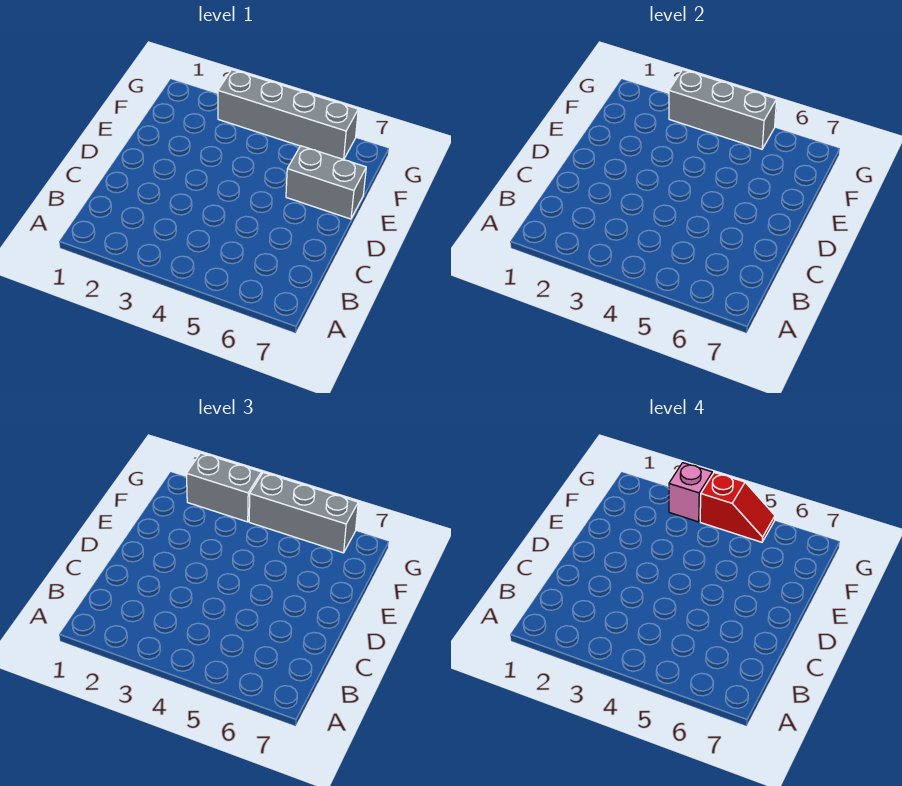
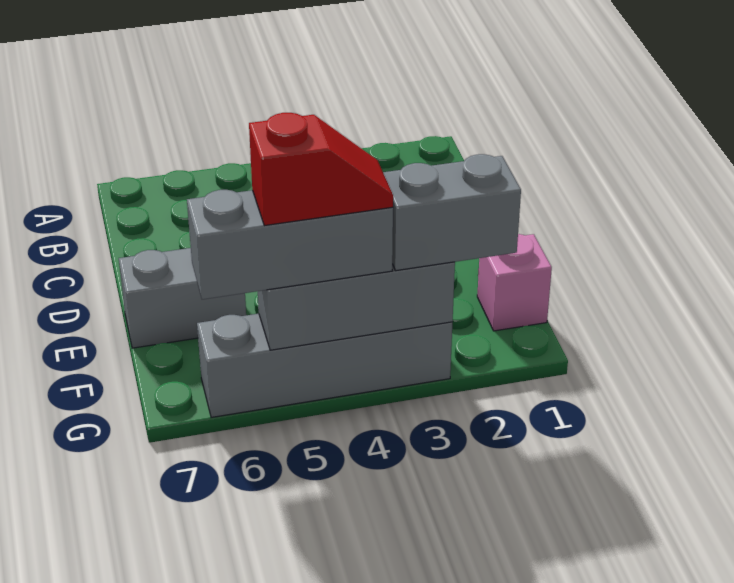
pink brick G3 level 4 -> pink brick F1 level 1
red slope G4:G5 level 4 top 4 -> red slope G4:G5 level 4 top 5

